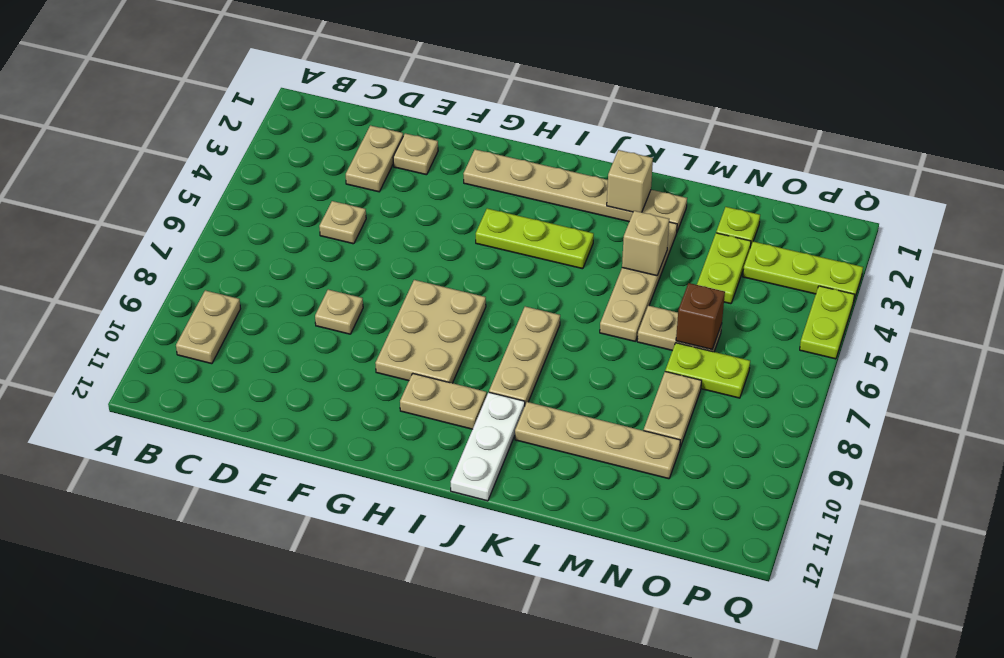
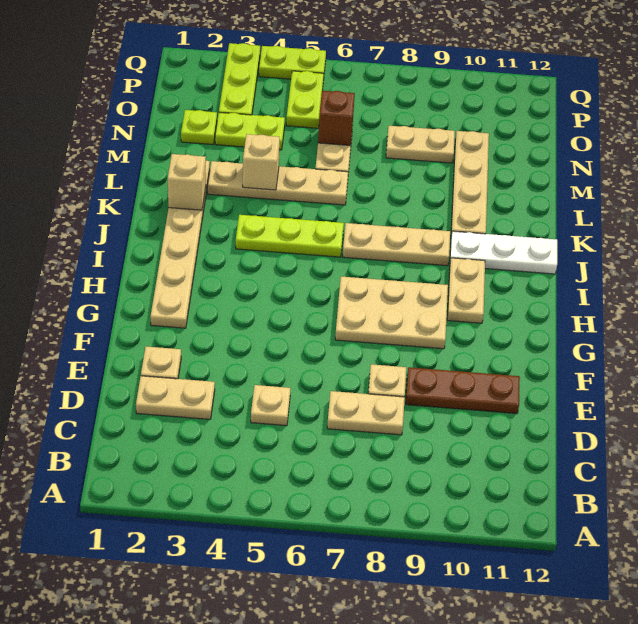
tan plate B9:B10 level 1 -> tan plate D7:D8 level 1
none -> brown plate E9:E11 level 1
lime plate H4:J4 level 1 -> lime plate J4:J6 level 1
lime plate N7:O7 level 1 -> lime plate O5:P5 level 1

